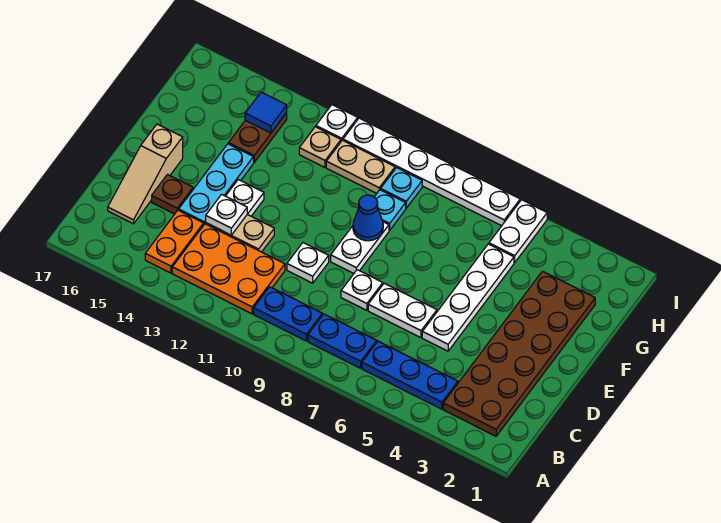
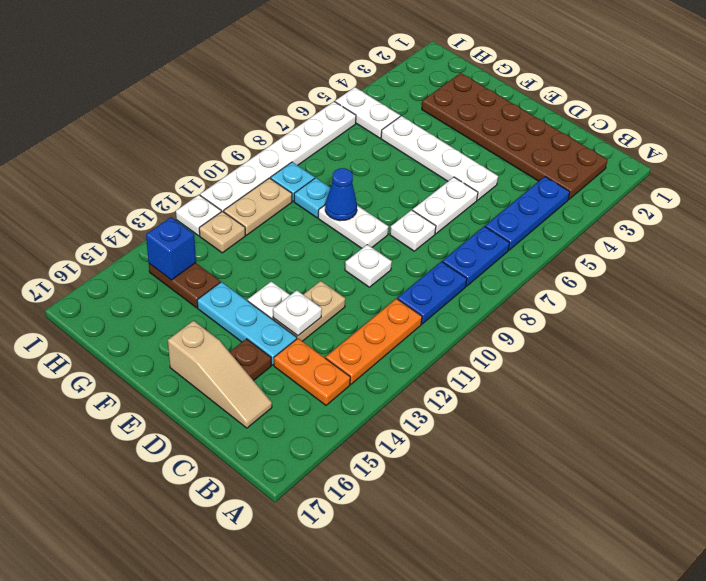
orange plate B11:C13 level 1 -> orange plate B11:B13 level 1
blue tile H14 level 2 -> blue brick H14 level 2

